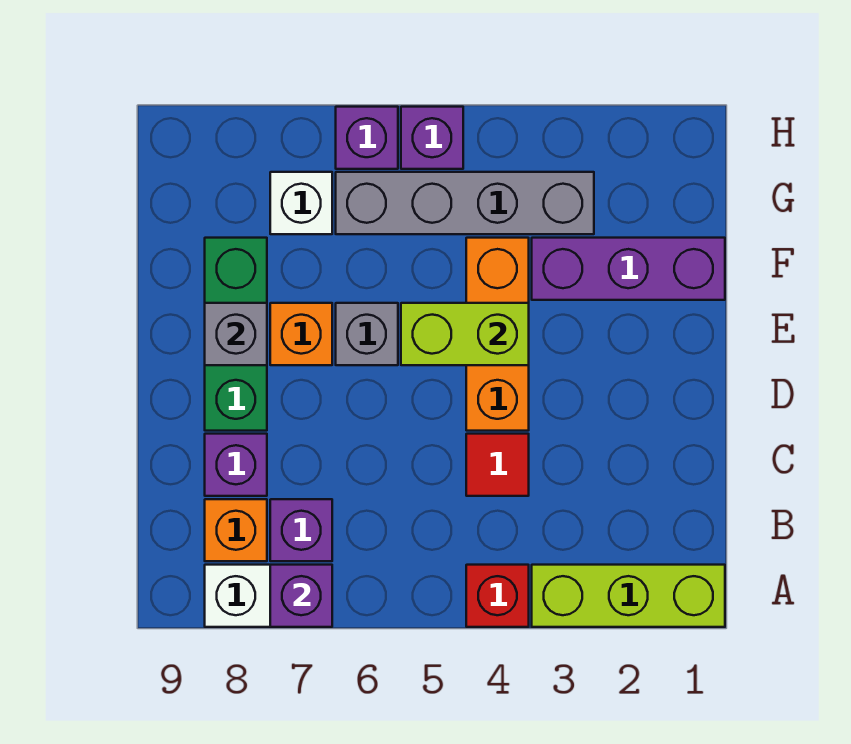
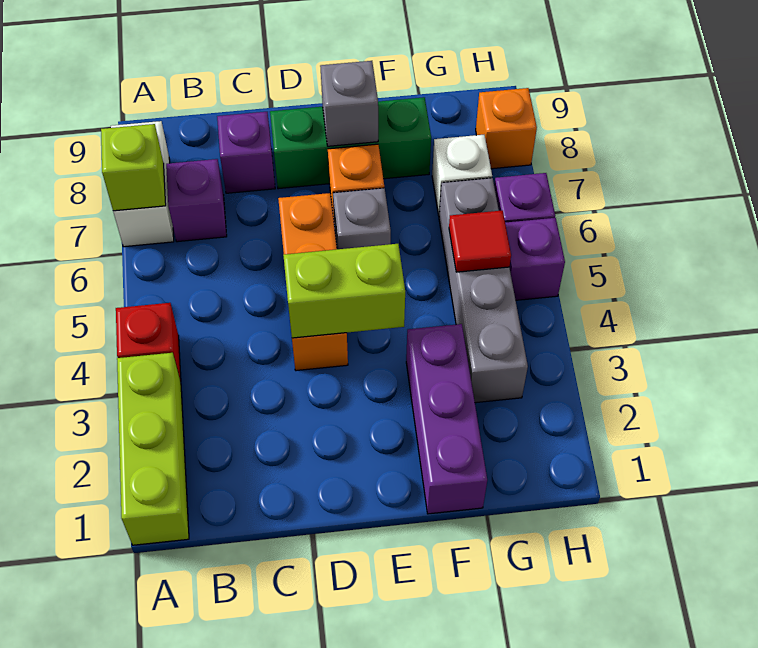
purple brick A7 level 2 -> lime brick A7 level 2
orange brick B8 level 1 -> orange brick H8 level 1
red tile C4 level 1 -> red tile G5 level 2
orange brick D4:F4 level 1 -> orange brick D4:D6 level 1
lime brick E4:E5 level 2 -> lime brick D4:E4 level 2

